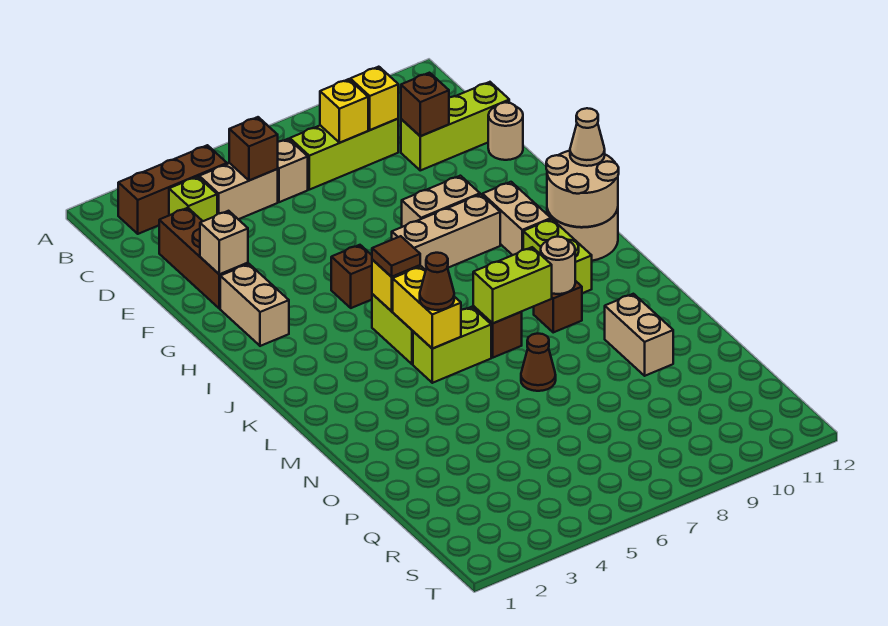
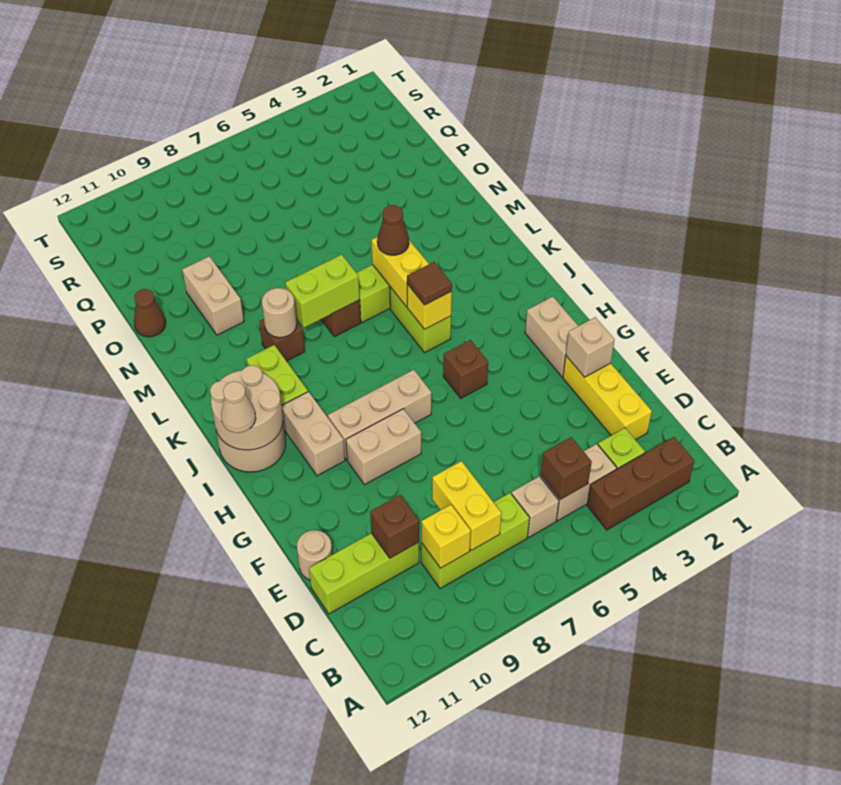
yellow brick C8 level 2 -> yellow brick C8:D8 level 2
brown brick D2:F2 level 1 -> yellow brick D2:F2 level 1
brown cone N7 level 1 -> brown cone O12 level 1

